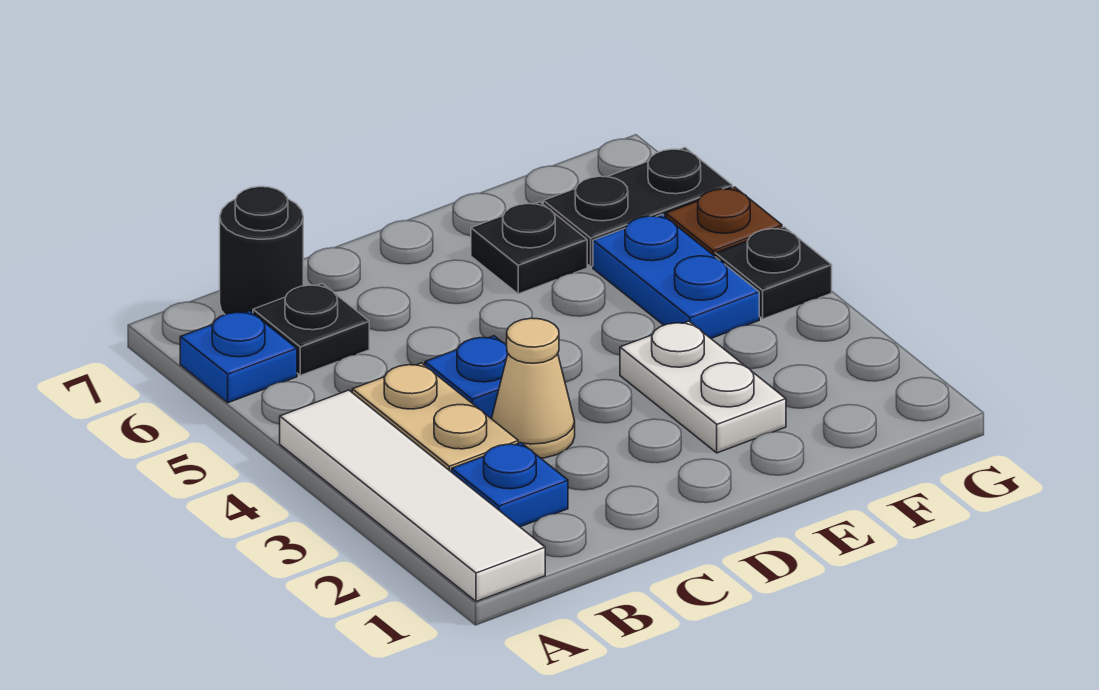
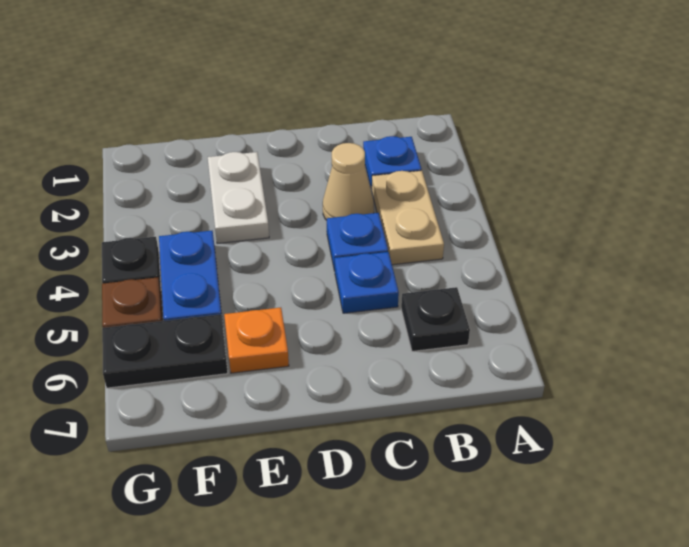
white tile A1:A4 level 1 -> none
blue plate A6 level 1 -> blue plate C5 level 1
black round brick B7 level 1 -> none
black plate E6 level 1 -> orange plate E6 level 1

